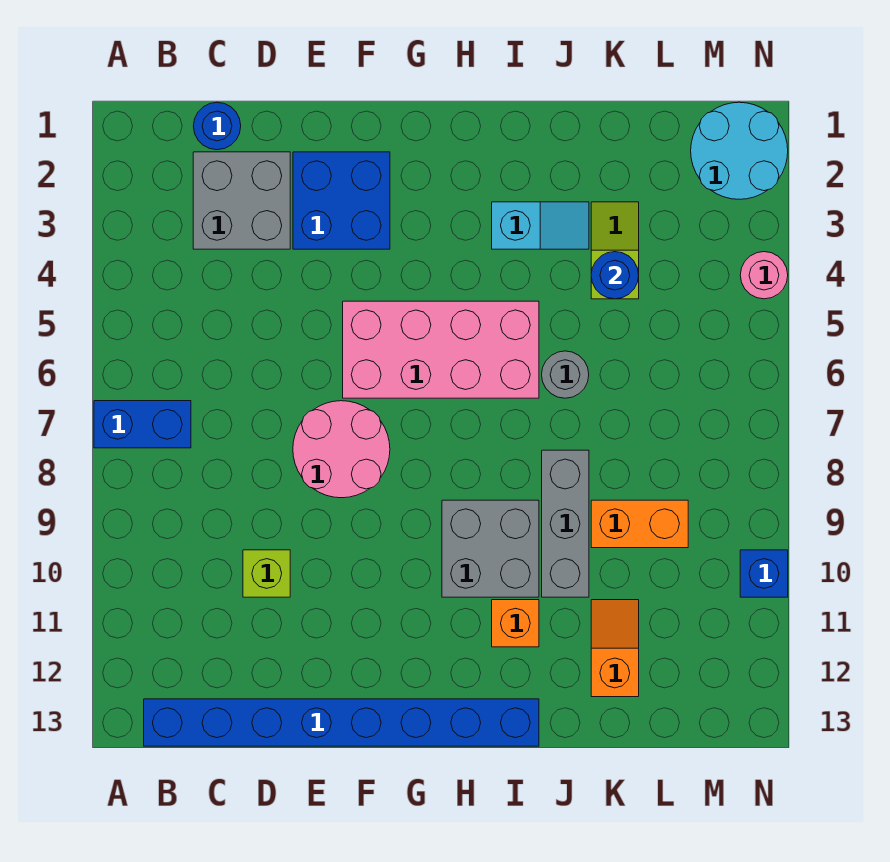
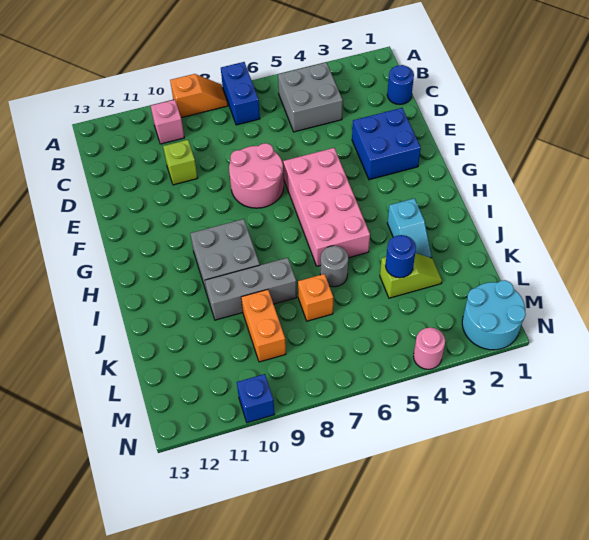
none -> pink brick B10 level 1
blue brick B13:I13 level 1 -> none
grey brick C2:D3 level 1 -> grey brick B4:C5 level 1
orange brick I11 level 1 -> orange brick K7 level 1
orange slope K11:K12 level 1 top 12 -> orange slope A8:A9 level 1 top 9

